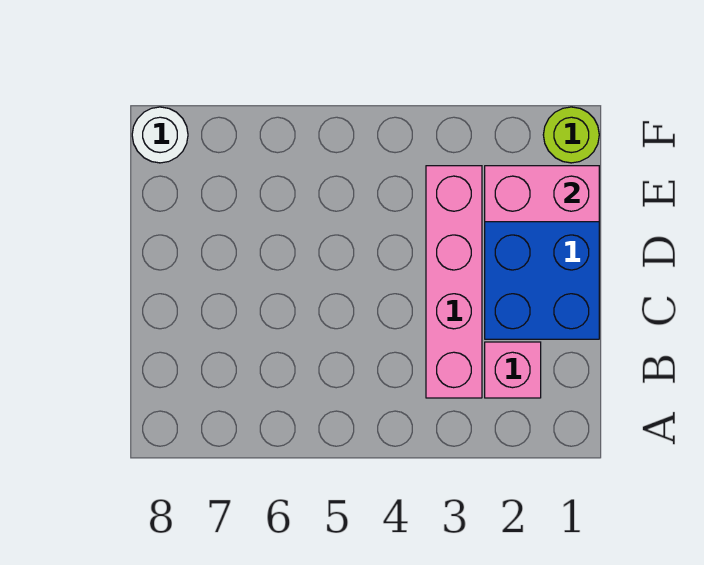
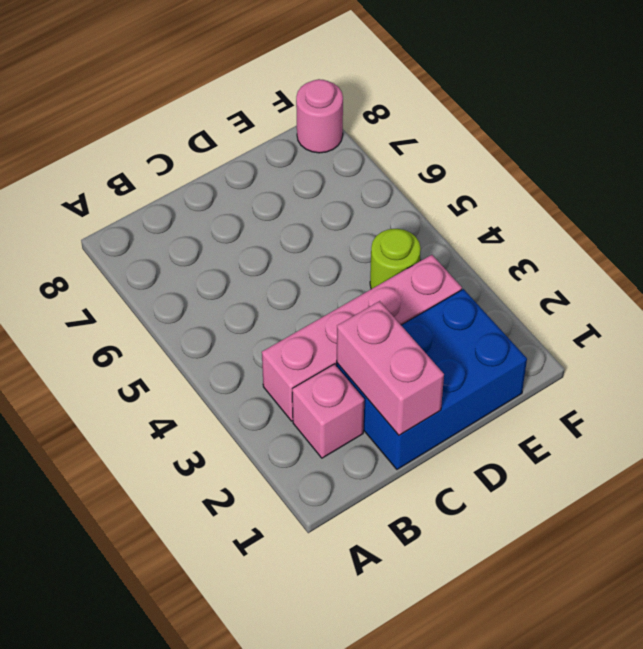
pink brick E1:E2 level 2 -> pink brick C1:C2 level 2
lime round brick F1 level 1 -> lime round brick E4 level 1
white round brick F8 level 1 -> pink round brick F8 level 1

